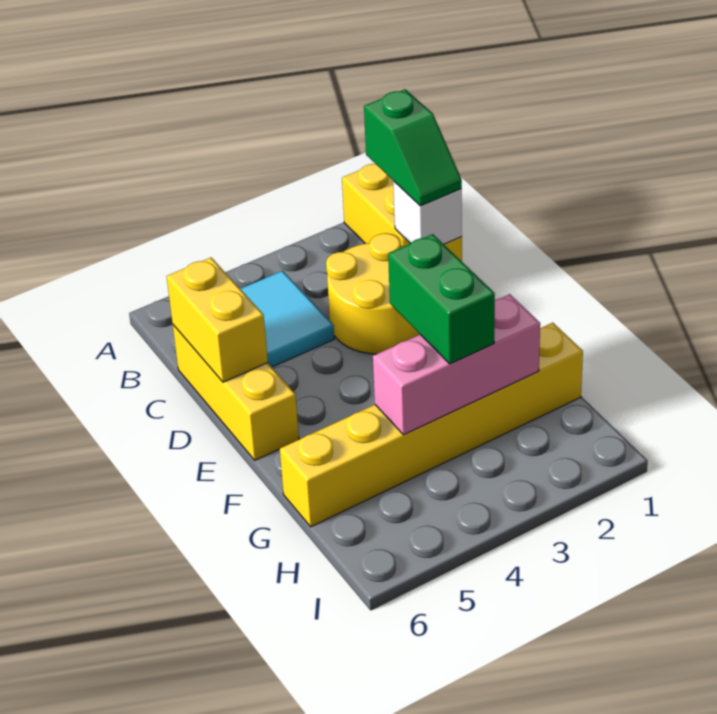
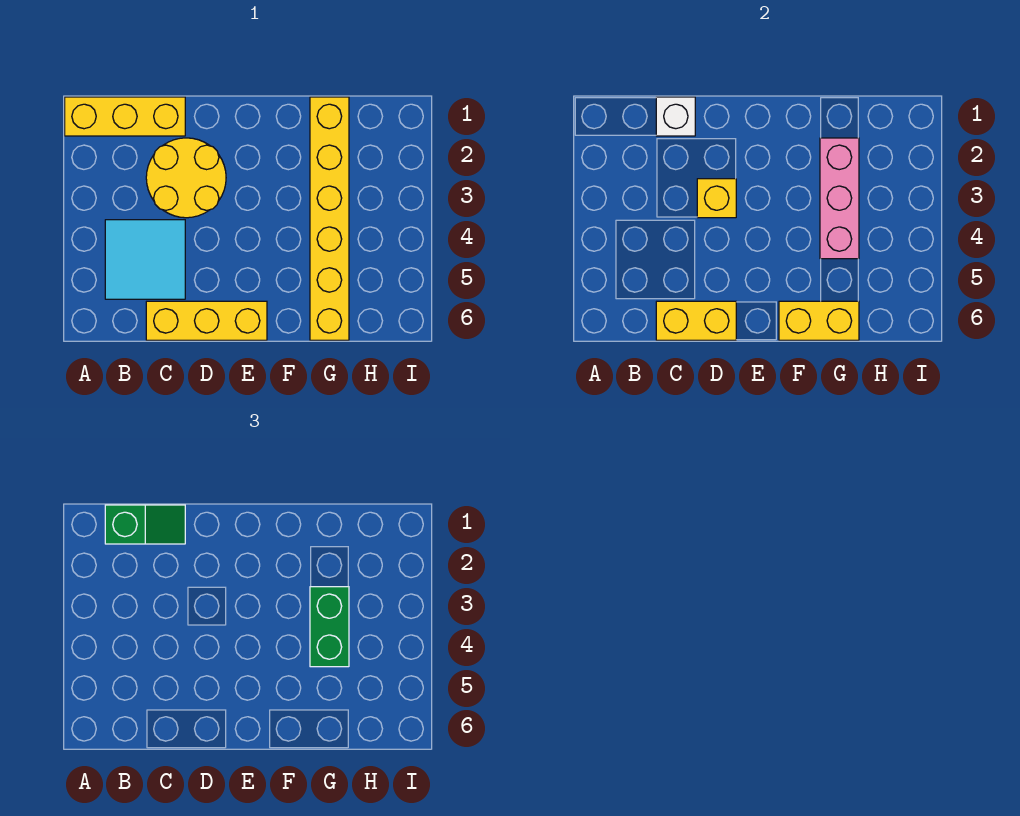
none -> yellow brick D3 level 2
green brick F3:G3 level 3 -> green brick G3:G4 level 3
none -> yellow brick F6:G6 level 2

